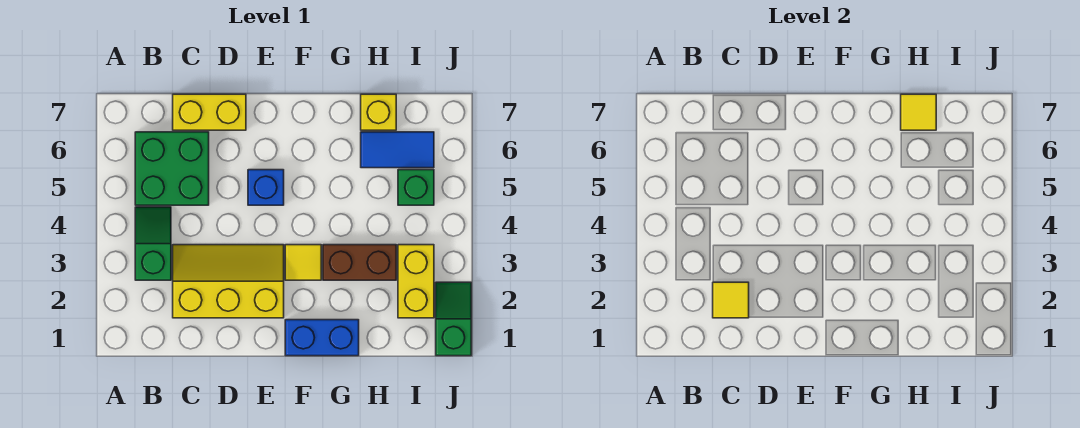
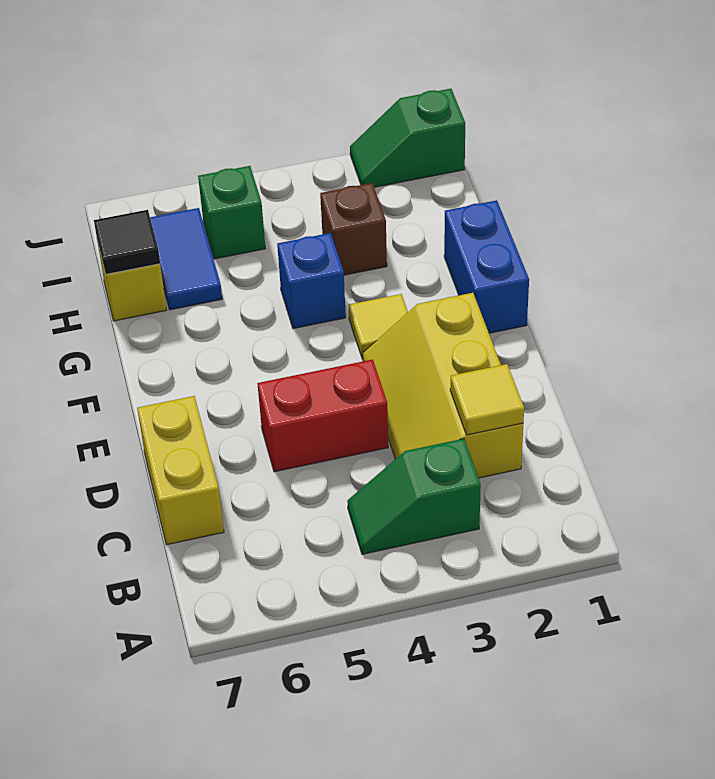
green brick B5:C6 level 1 -> none
none -> red brick D4:D5 level 1
blue brick E5 level 1 -> blue brick G4 level 1
brown brick G3:H3 level 1 -> brown brick H3 level 1
yellow tile H7 level 2 -> black tile H7 level 2
yellow brick I2:I3 level 1 -> none

